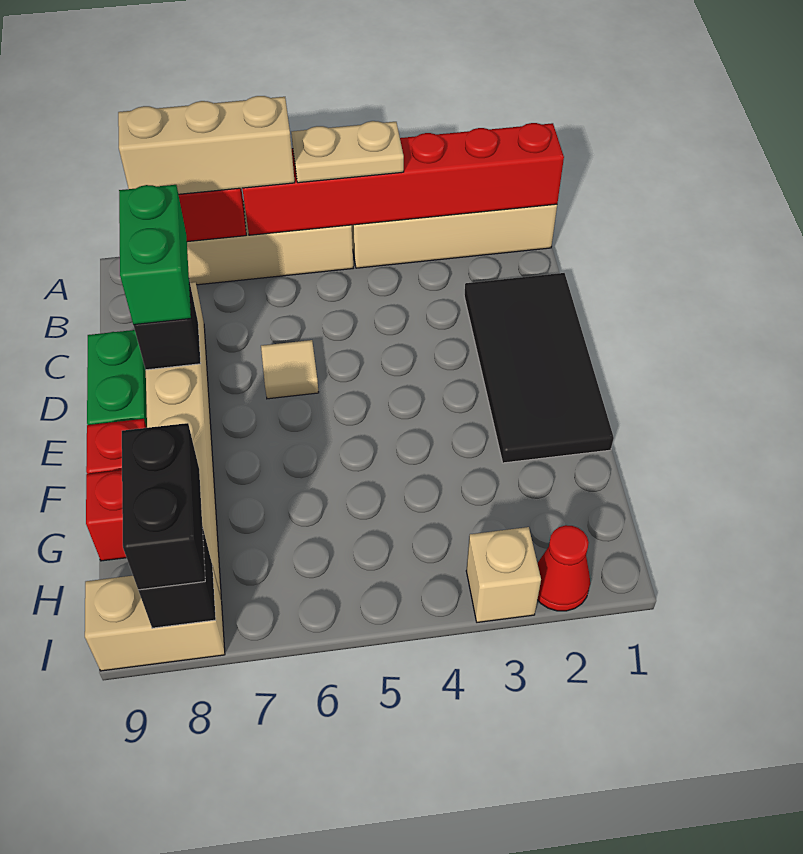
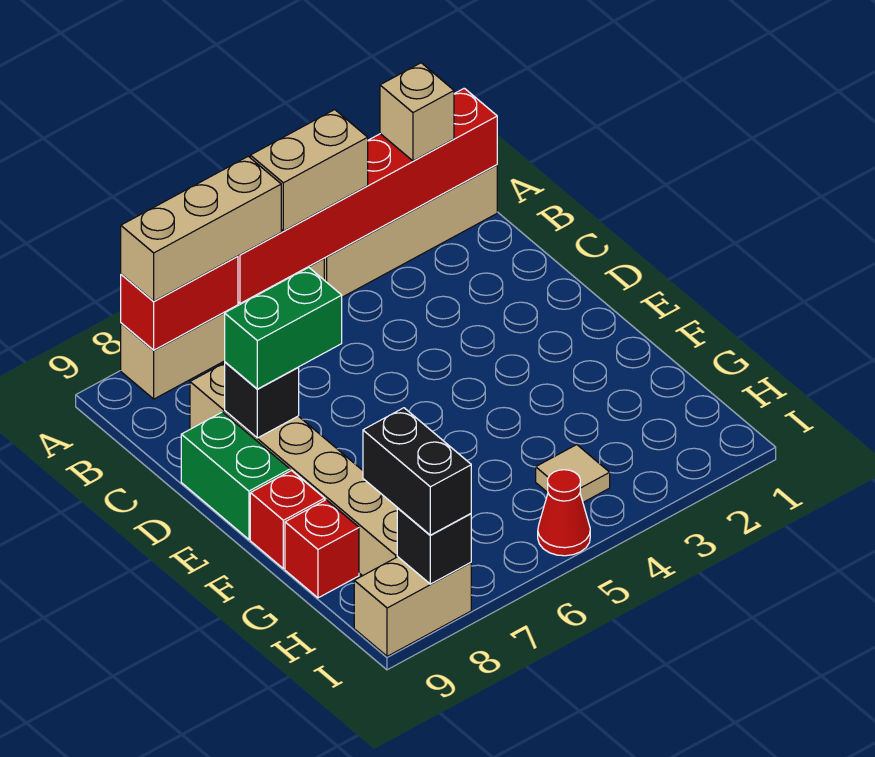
tan plate A4:A5 level 3 -> tan brick A4:A5 level 3
black tile C1:F2 level 1 -> none
green brick C8:D8 level 3 -> green brick D7:D8 level 3
tan tile D6 level 1 -> tan tile H4 level 1
red cone I2 level 1 -> red cone I5 level 1
tan brick I3 level 1 -> tan brick A2 level 3

